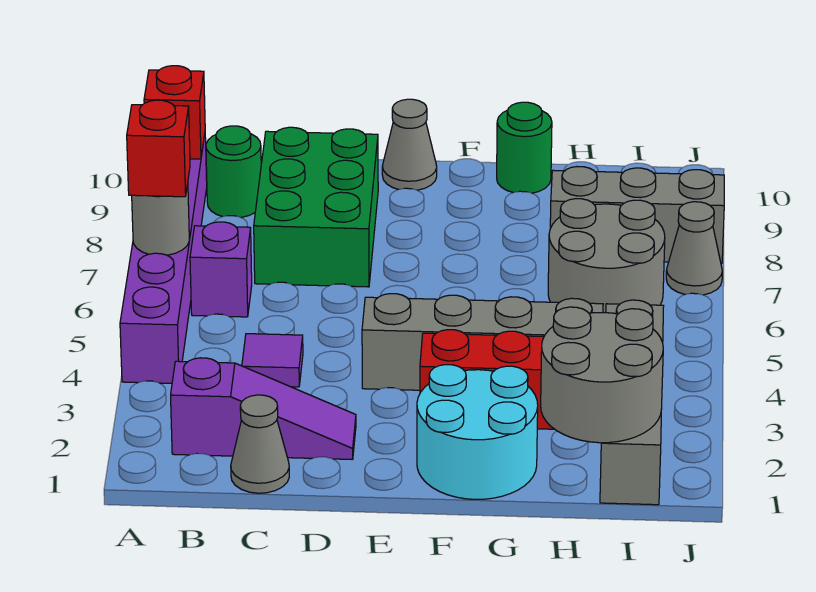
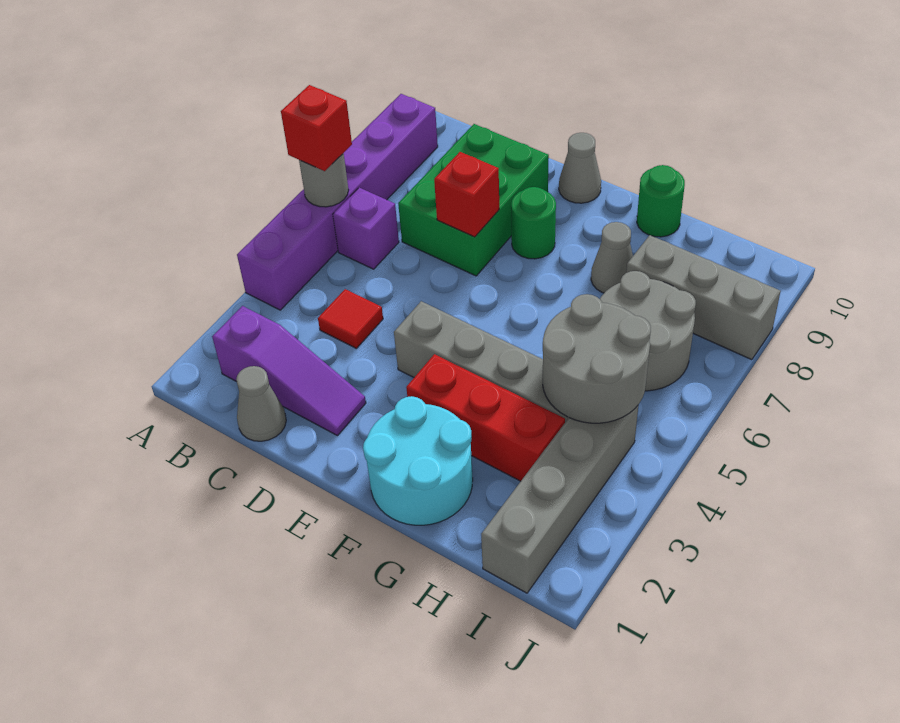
red brick A9 level 2 -> red brick D7 level 2
green round brick B9 level 1 -> green round brick E8 level 1
purple tile C4 level 1 -> red tile C4 level 1
grey round brick H1:I2 level 2 -> grey round brick H4:I5 level 2
grey cone J7 level 1 -> grey cone G8 level 1

